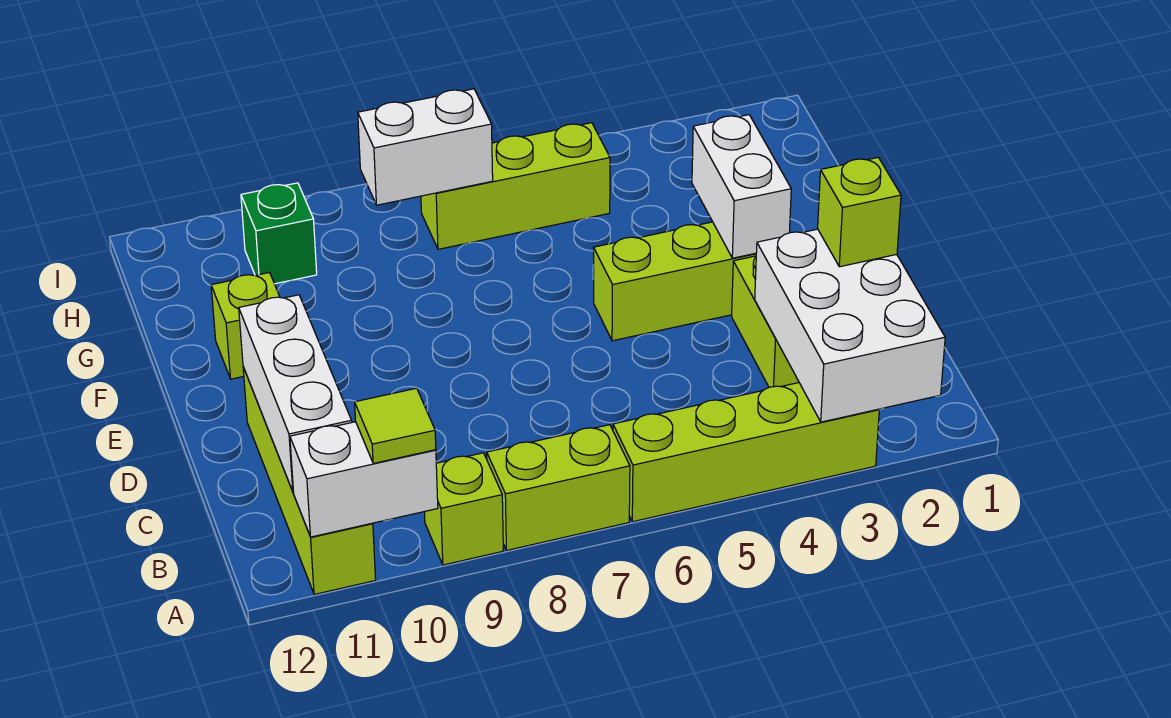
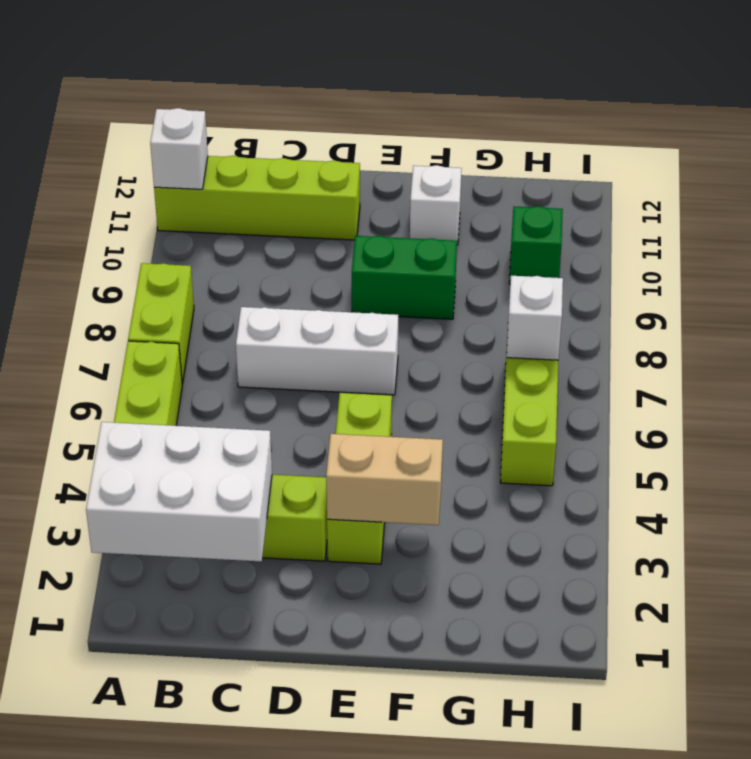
lime brick A9 level 1 -> none
white brick A10:A11 level 2 -> white brick A11 level 2
lime tile A10 level 3 -> none
white brick B11:D11 level 2 -> white brick C7:E7 level 1
lime brick C2 level 3 -> none
white brick E3:F3 level 2 -> tan brick E3:F3 level 2
none -> green brick E9:F9 level 1
lime brick F11 level 1 -> white brick F11 level 1
white brick H7:H8 level 2 -> white brick H7 level 2

